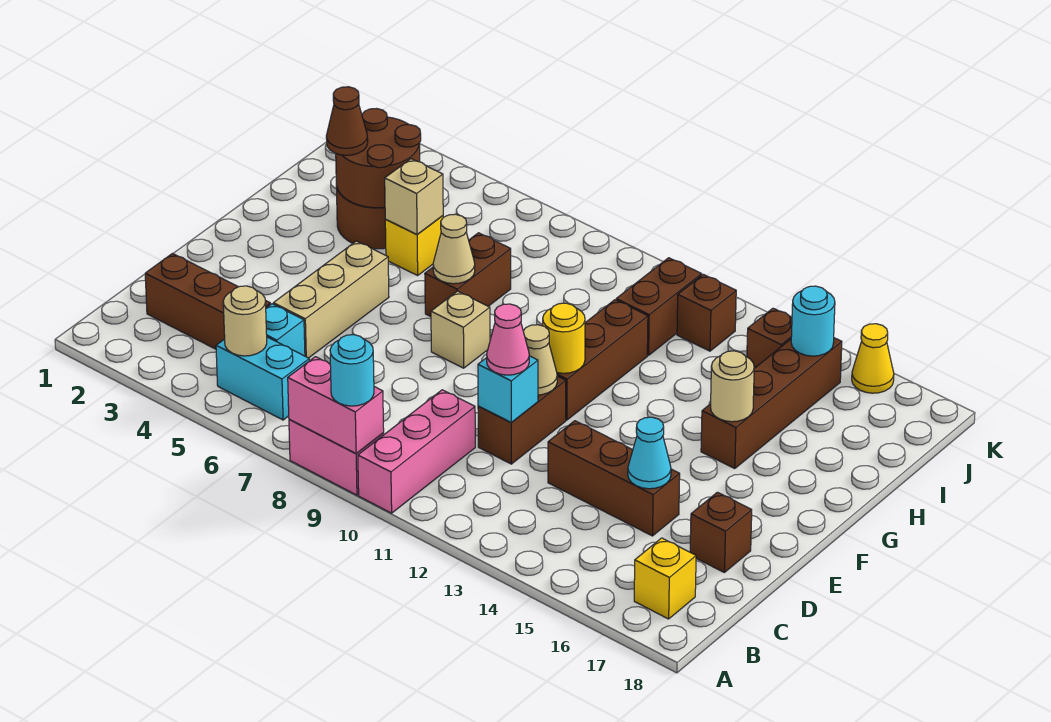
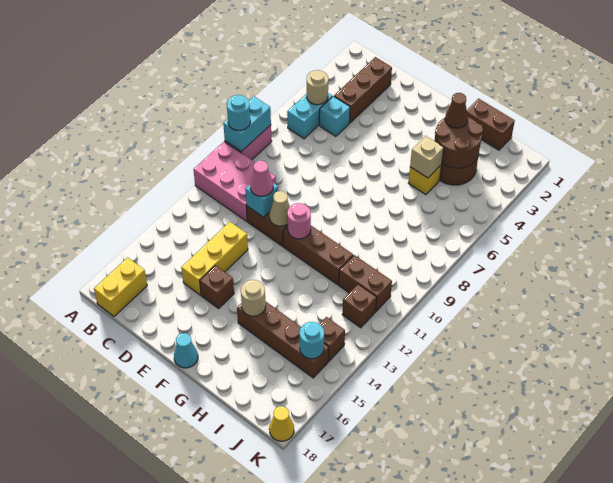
pink brick A8:A9 level 2 -> cyan brick A8:A9 level 2
pink brick A10:C10 level 1 -> pink brick A10:C11 level 1
yellow brick B17 level 1 -> yellow brick B17:B18 level 1
tan brick D5:F5 level 1 -> none
brown brick D13:D15 level 1 -> yellow brick D13:D15 level 1
cyan cone D15 level 2 -> cyan cone F18 level 1
brown brick D17 level 1 -> brown brick E15 level 1
tan brick F8 level 1 -> none
yellow round brick F11 level 2 -> pink round brick F11 level 2
brown brick G7:H7 level 1 -> brown brick H1:I1 level 1
tan cone G7 level 2 -> none
yellow cone K16 level 1 -> yellow cone K18 level 1

